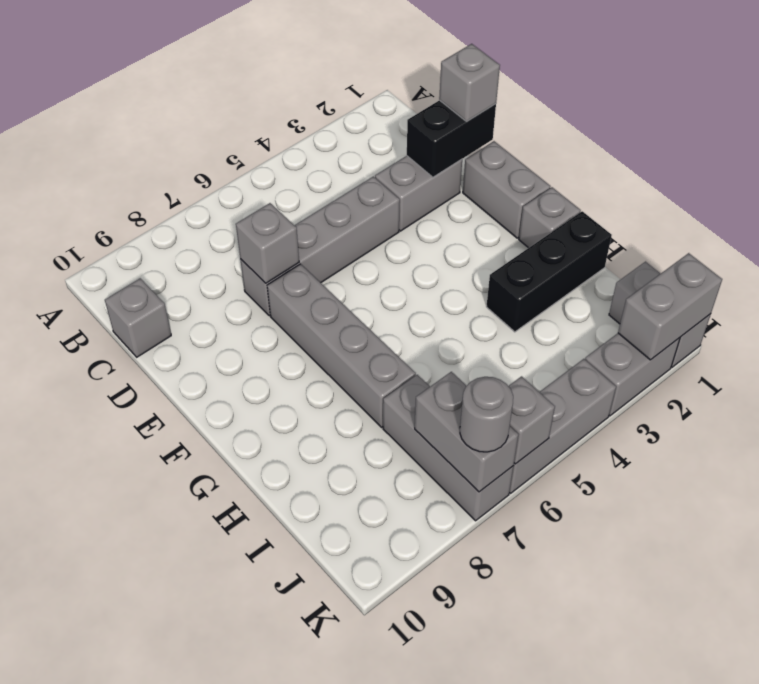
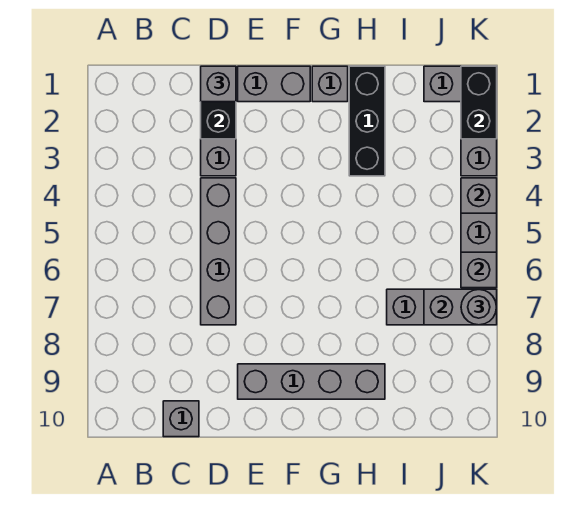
grey brick D7 level 2 -> grey brick K4 level 2
grey brick E7:H7 level 1 -> grey brick E9:H9 level 1
grey brick K1:K2 level 2 -> black brick K1:K2 level 2

